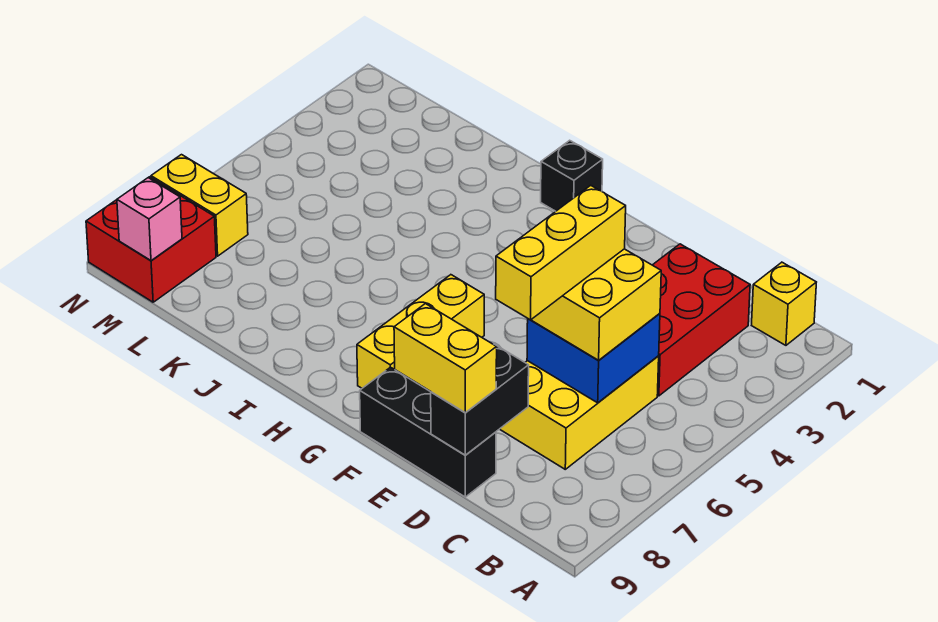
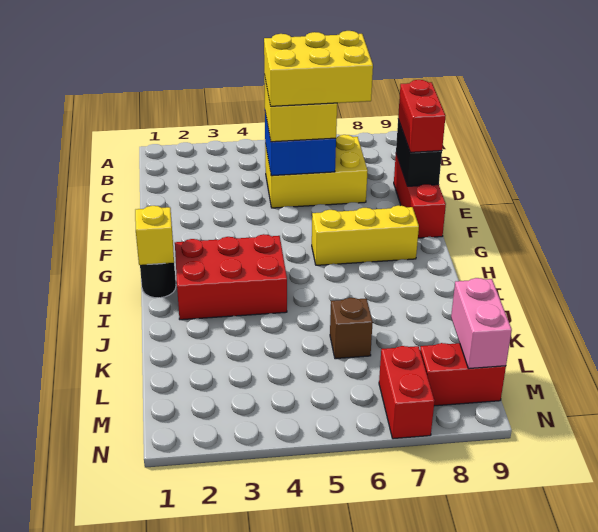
yellow brick B1 level 1 -> yellow brick H1 level 2
red brick C2:D4 level 1 -> red brick H2:I4 level 1
yellow brick D5:D7 level 4 -> yellow brick C5:D7 level 4
black brick D8:D9 level 2 -> black brick D9:E9 level 2
black brick D9:F9 level 1 -> red brick D9:F9 level 1
yellow brick D9:E9 level 3 -> red brick D9:E9 level 3
black brick H1 level 1 -> black round brick H1 level 1
none -> brown brick K6 level 1
yellow brick M7:N7 level 1 -> red brick M7:N7 level 1
red brick M8:N9 level 1 -> red brick M8:M9 level 1
pink brick M9 level 2 -> pink brick L9:M9 level 2

